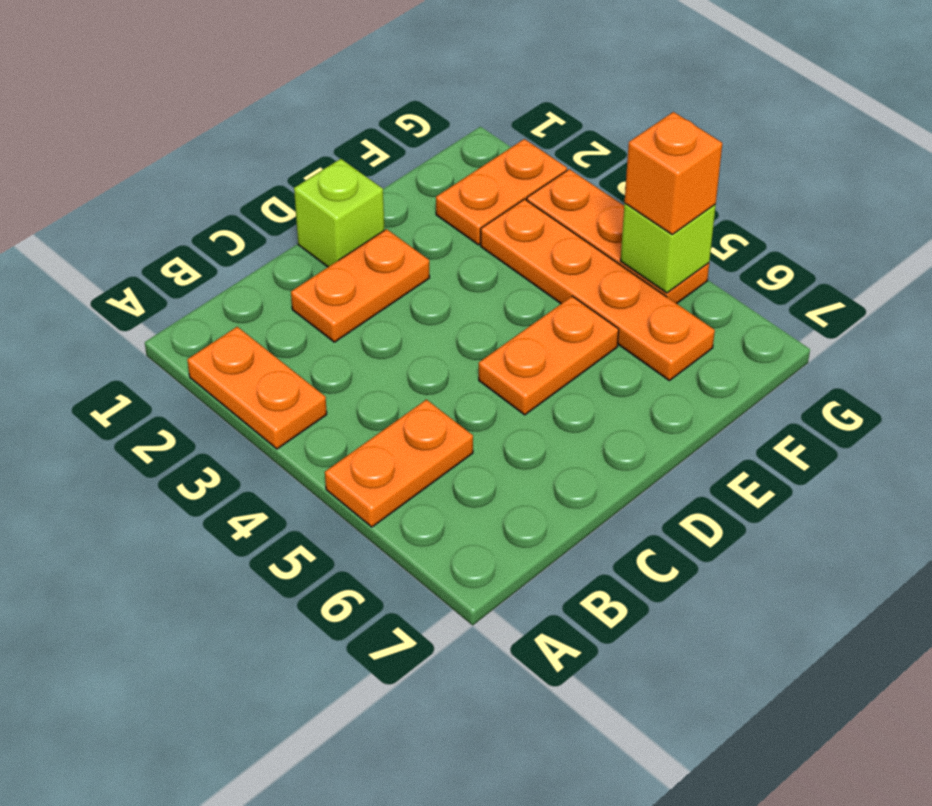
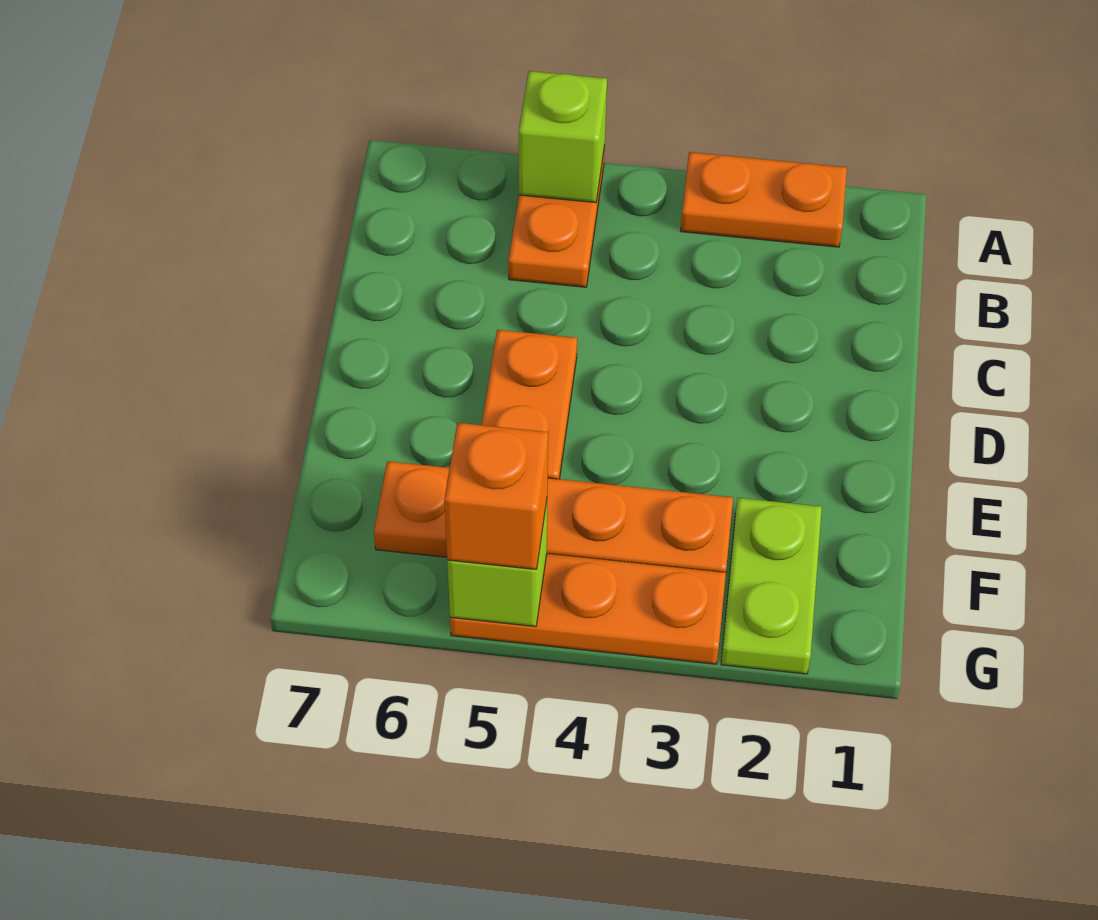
orange plate C2:D2 level 1 -> none
lime brick D1 level 1 -> lime brick A5 level 2
orange plate F2:G2 level 1 -> lime plate F2:G2 level 1

